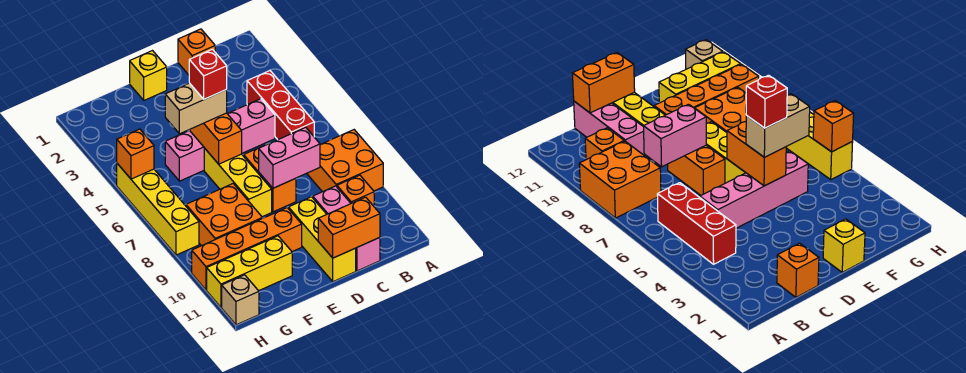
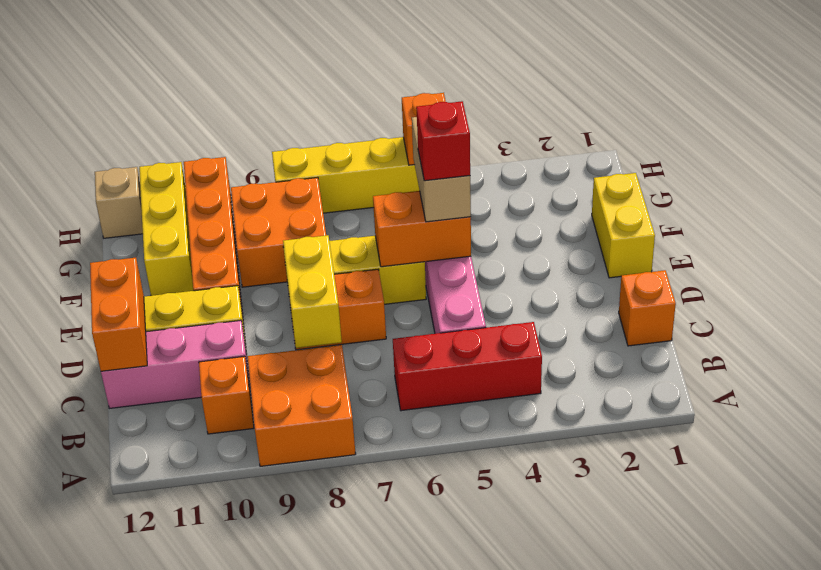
pink brick C8:D8 level 2 -> yellow brick C8:D8 level 2
yellow brick E1 level 1 -> yellow brick E1:F1 level 1

